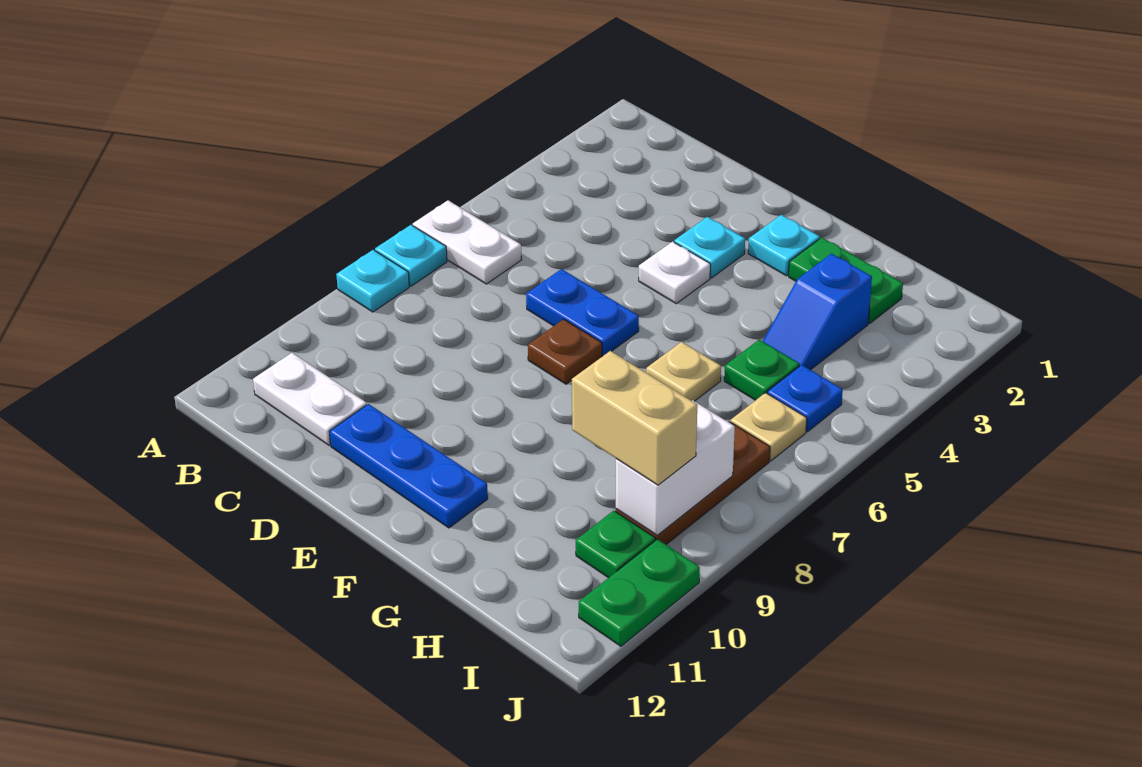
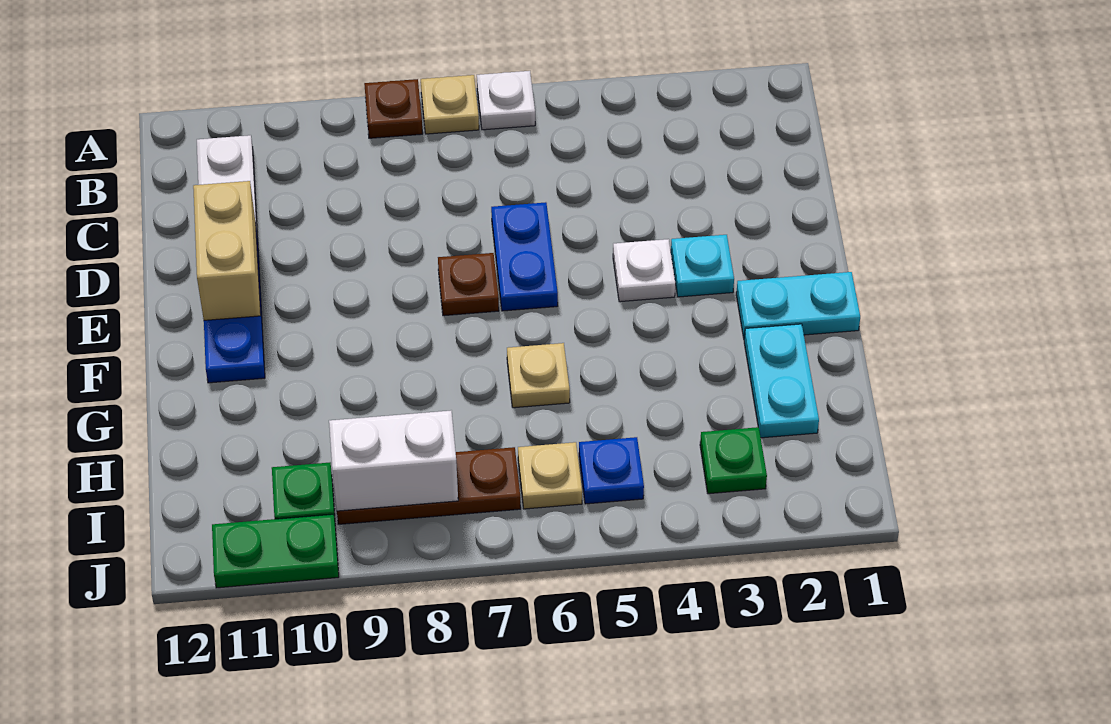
white plate A6:B6 level 1 -> white plate A6 level 1
cyan plate A7 level 1 -> tan plate A7 level 1
cyan plate A8 level 1 -> brown plate A8 level 1
cyan plate F2 level 1 -> cyan plate F1:F2 level 1
green plate G2:H2 level 1 -> cyan plate G2:H2 level 1
blue slope H3:H4 level 1 top 3 -> none
green plate H5 level 1 -> green plate I3 level 1
tan brick H9:I9 level 3 -> tan brick D11:E11 level 2

